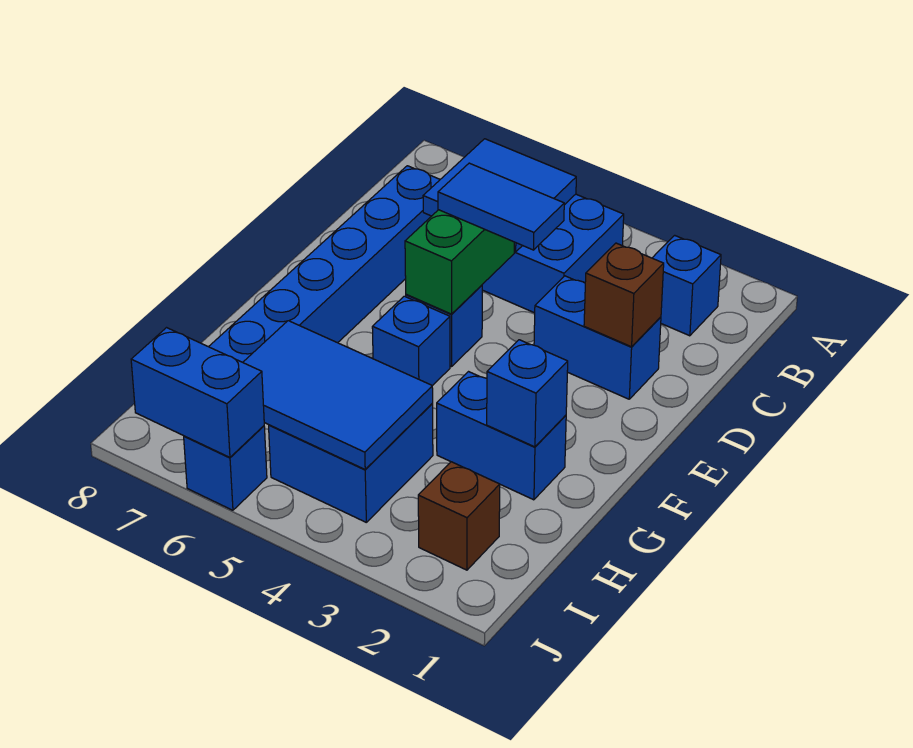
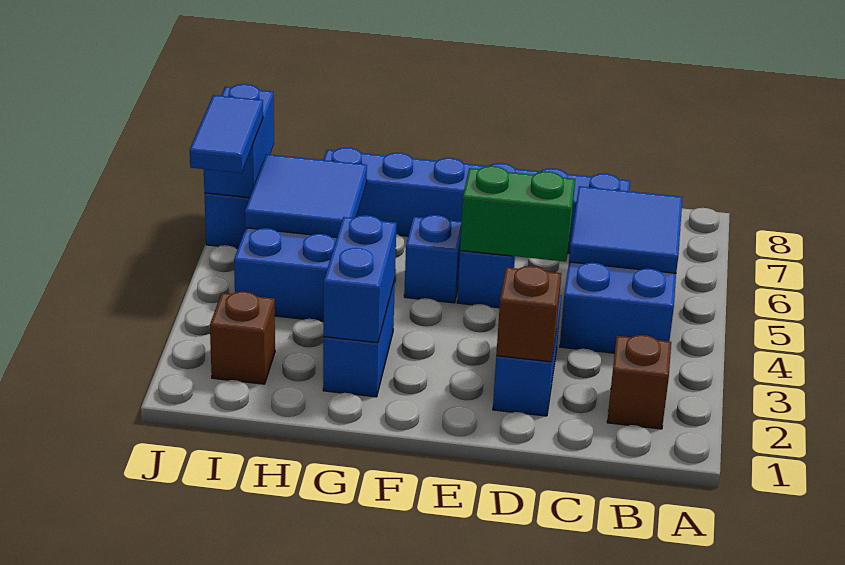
blue brick B2 level 1 -> brown brick B2 level 1
blue tile D4:D5 level 3 -> blue tile J5:J6 level 3
blue brick G2 level 2 -> blue brick G2:G3 level 2
blue tile H4:I6 level 2 -> blue tile H5:I6 level 2

